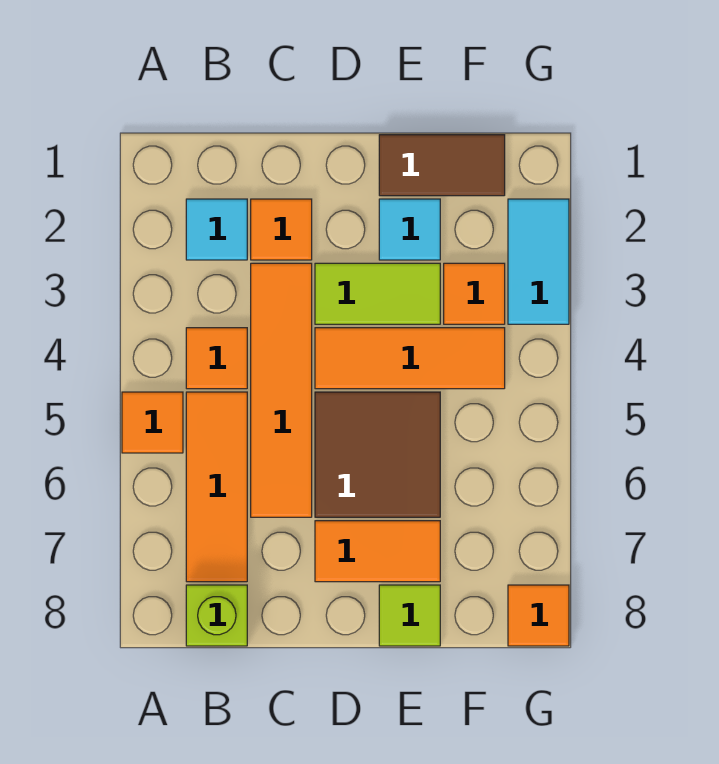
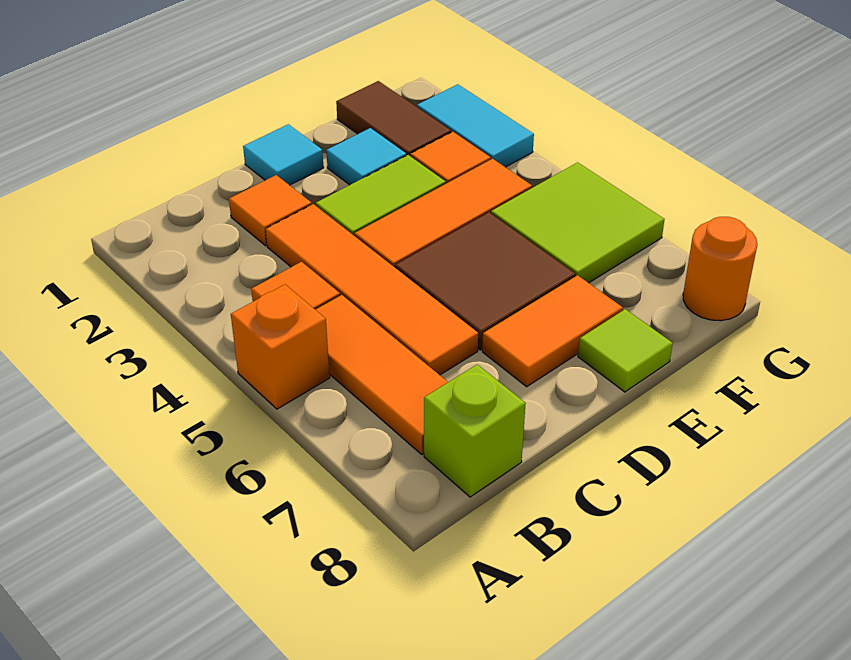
orange tile A5 level 1 -> orange brick A5 level 1
cyan tile B2 level 1 -> cyan tile D1 level 1
brown tile E1:F1 level 1 -> brown tile F1:F2 level 1
none -> lime tile F5:G6 level 1
orange tile G8 level 1 -> orange round brick G8 level 1

